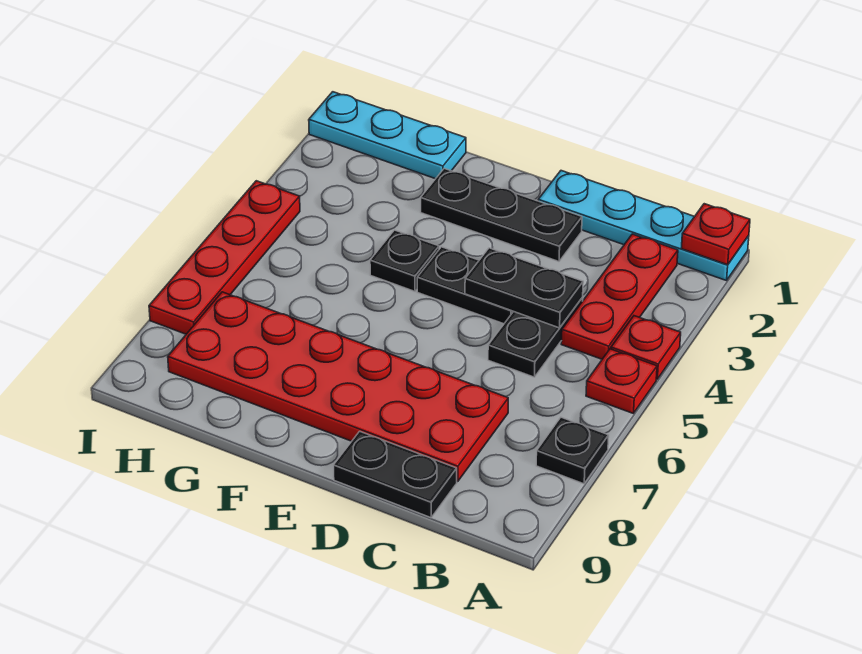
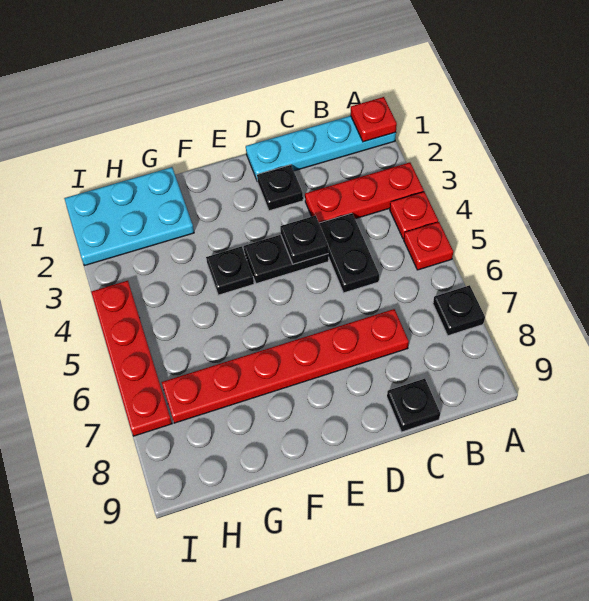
red plate B2:B4 level 1 -> red plate A3:C3 level 1
black plate C4:D4 level 2 -> black plate D4 level 2
red plate C7:H8 level 1 -> red plate C7:H7 level 1
black plate C9:D9 level 1 -> black plate C9 level 1
black plate D2:F2 level 1 -> black plate D2 level 1
cyan plate G1:I1 level 1 -> cyan plate G1:I2 level 1

